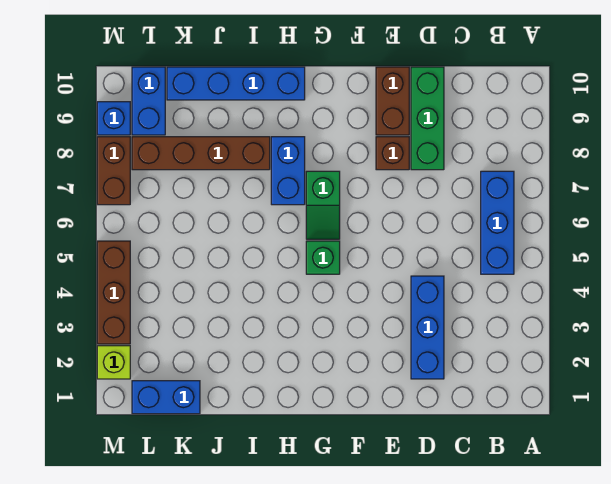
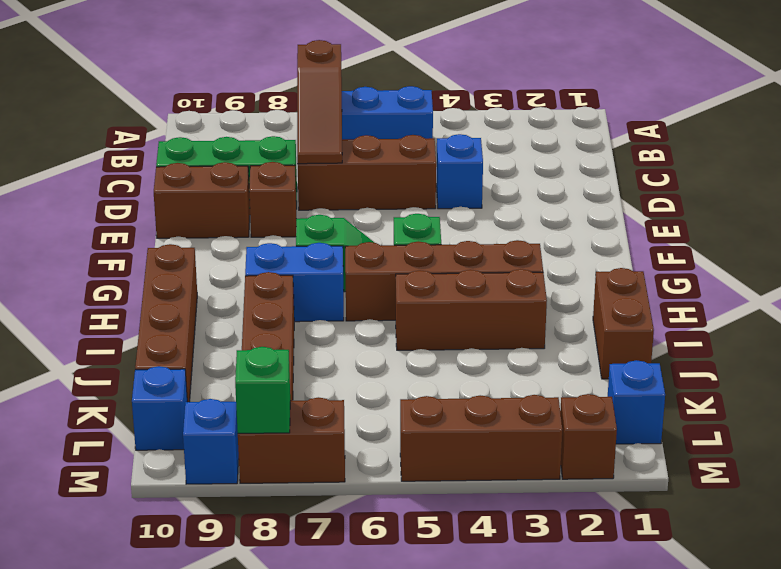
none -> brown slope B7:D7 level 2 top B
blue brick D2:D4 level 1 -> blue brick D4 level 1
none -> brown brick D5:D7 level 1
none -> brown brick H3:H6 level 1
blue brick H10:K10 level 1 -> brown brick H10:K10 level 1
none -> brown brick I1:J1 level 1
none -> brown brick I3:I5 level 1
blue brick K1:L1 level 1 -> blue brick L1 level 1
blue brick L9:L10 level 1 -> blue brick L10 level 1
lime brick M2 level 1 -> brown brick M2 level 1
none -> green brick M8 level 2

